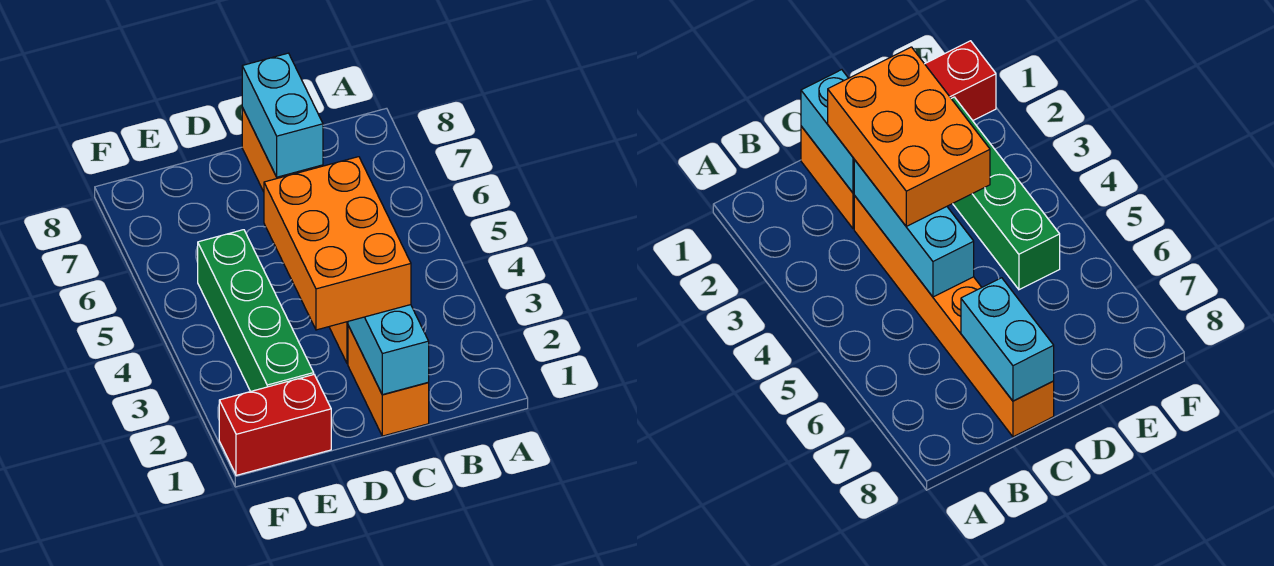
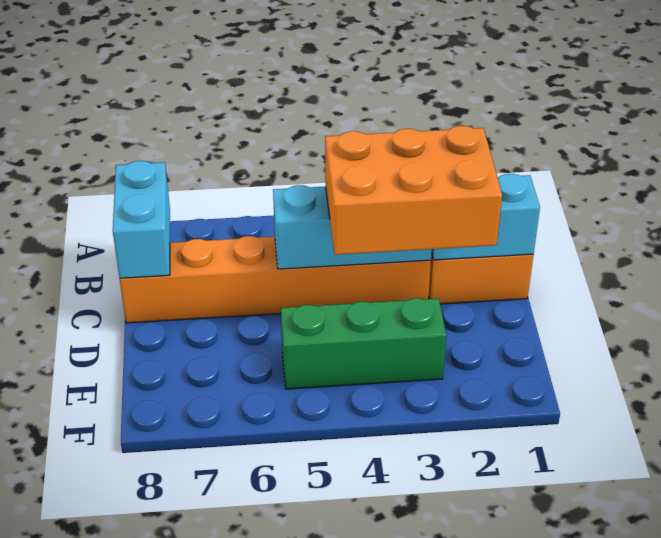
cyan brick C7:C8 level 2 -> cyan brick B8:C8 level 2
red brick E1:F1 level 1 -> none
green brick E2:E5 level 1 -> green brick E3:E5 level 1

